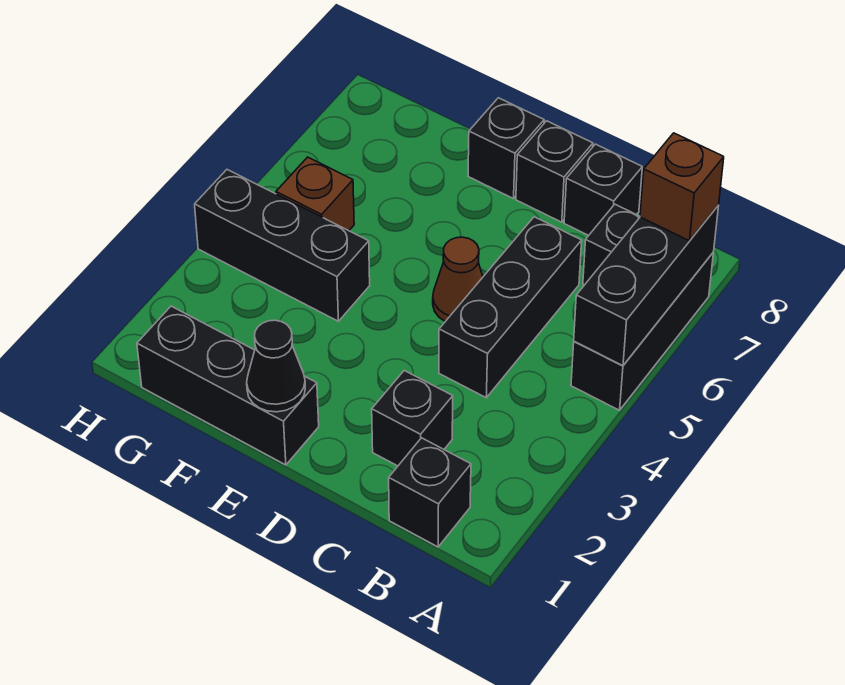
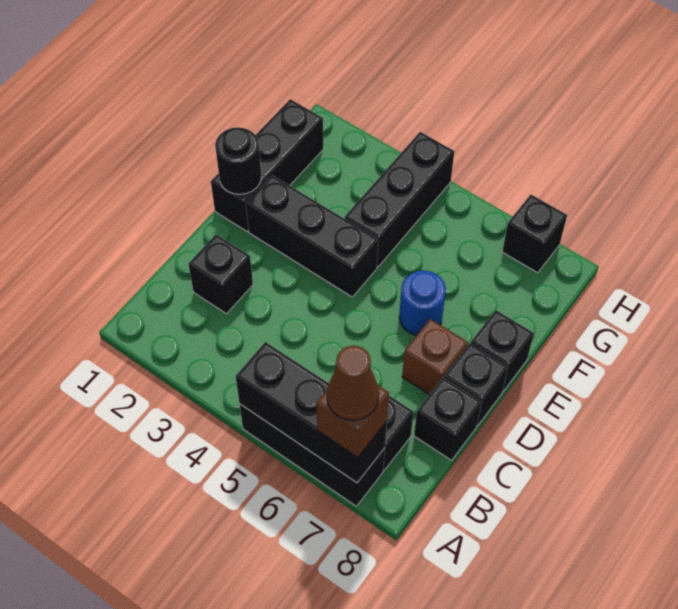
black brick B1 level 1 -> black brick H7 level 1
black brick C4:C6 level 1 -> black brick E2:E4 level 1
brown cone D5 level 1 -> brown cone A7 level 4
black cone E1 level 2 -> black round brick E1 level 2
none -> blue round brick E6 level 1
brown brick G5 level 1 -> brown brick D7 level 1

